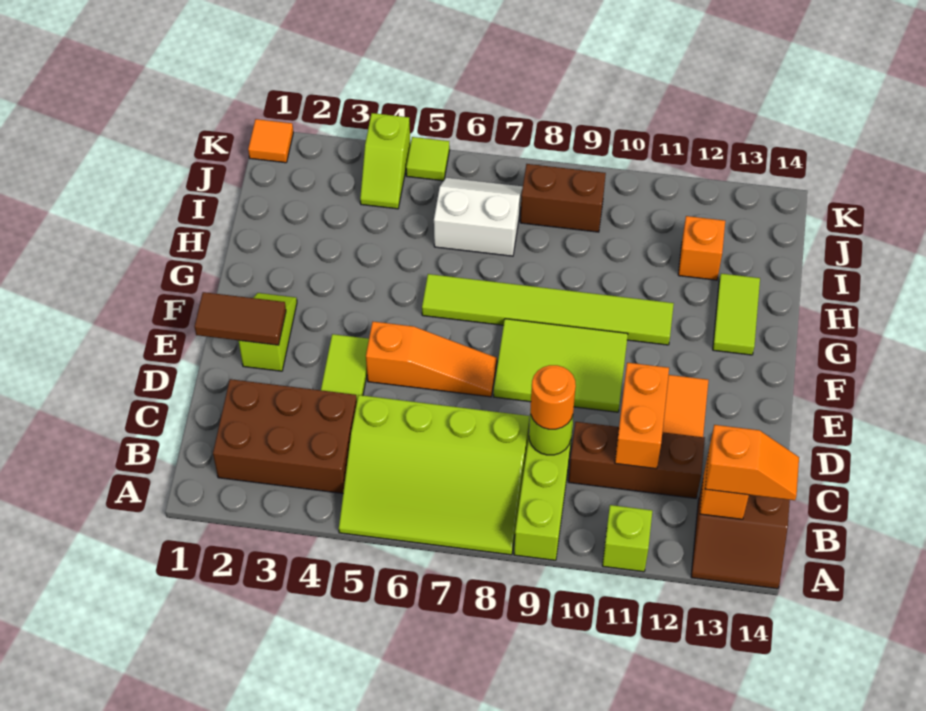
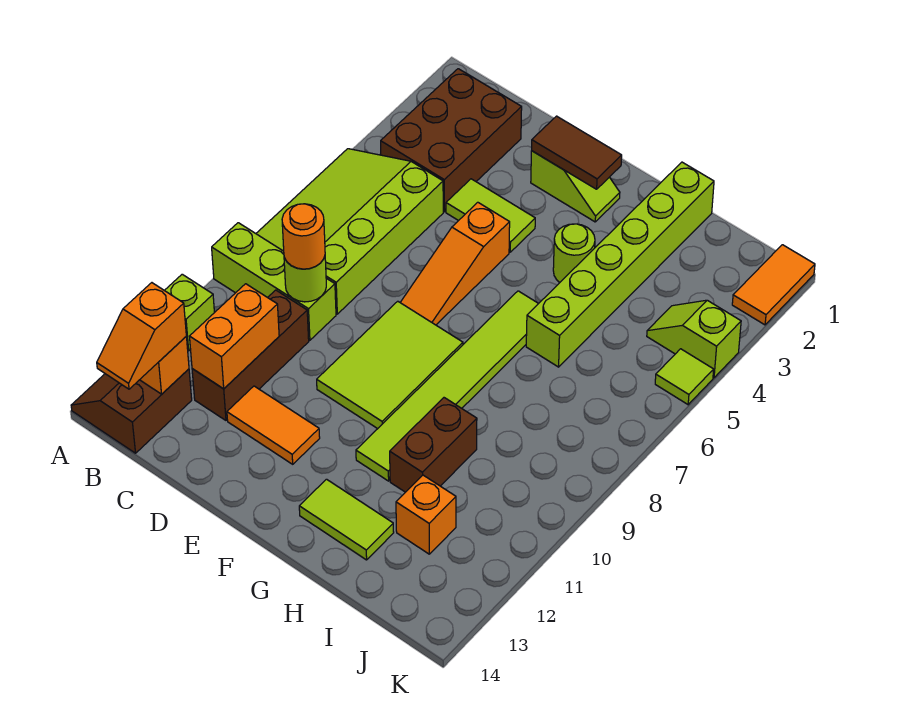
orange brick C11:D11 level 2 -> orange brick C11:C12 level 2
brown tile E1:E2 level 2 -> brown tile E2:F2 level 2
none -> lime round brick G4 level 1
none -> lime brick H1:H6 level 1
white slope I6:J7 level 1 top I -> none
brown brick J8:J9 level 1 -> brown brick H10:H11 level 1
orange tile K1 level 1 -> orange tile K1:K2 level 1

